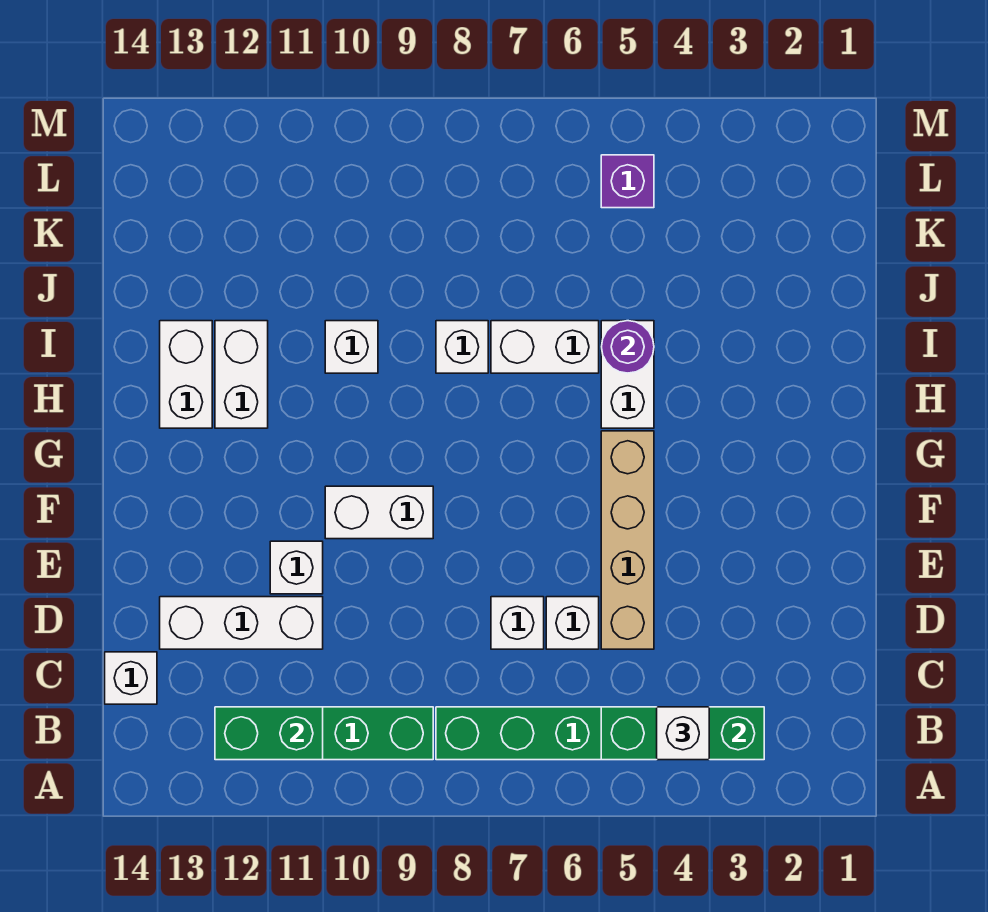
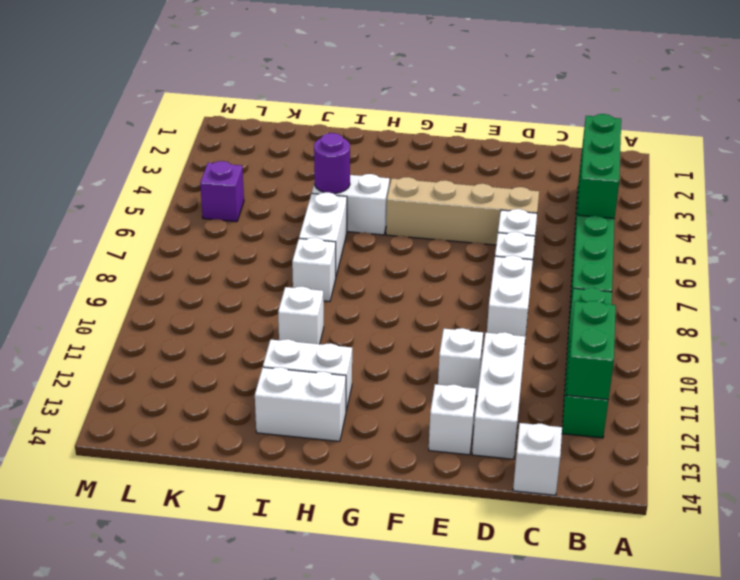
white brick B4 level 3 -> white brick E13 level 1
white brick F9:F10 level 1 -> white brick D8:D9 level 1

